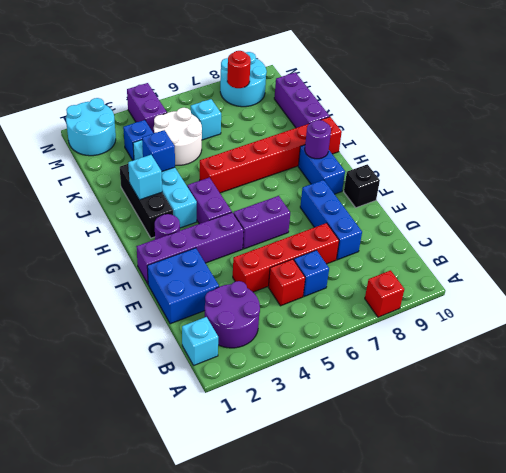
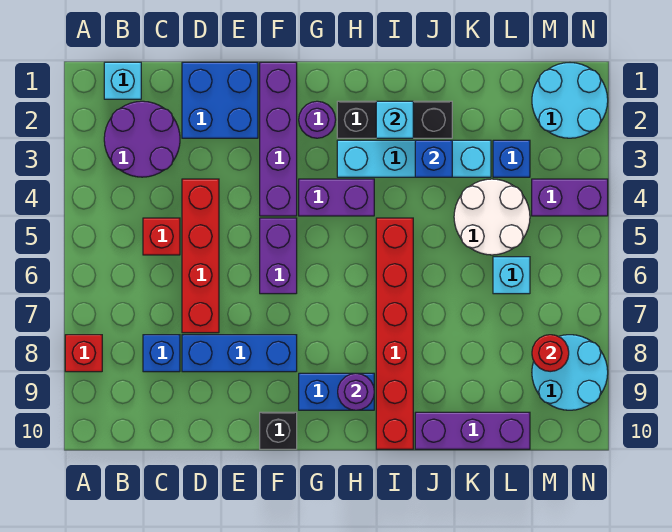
blue brick C6 level 1 -> blue brick C8 level 1

